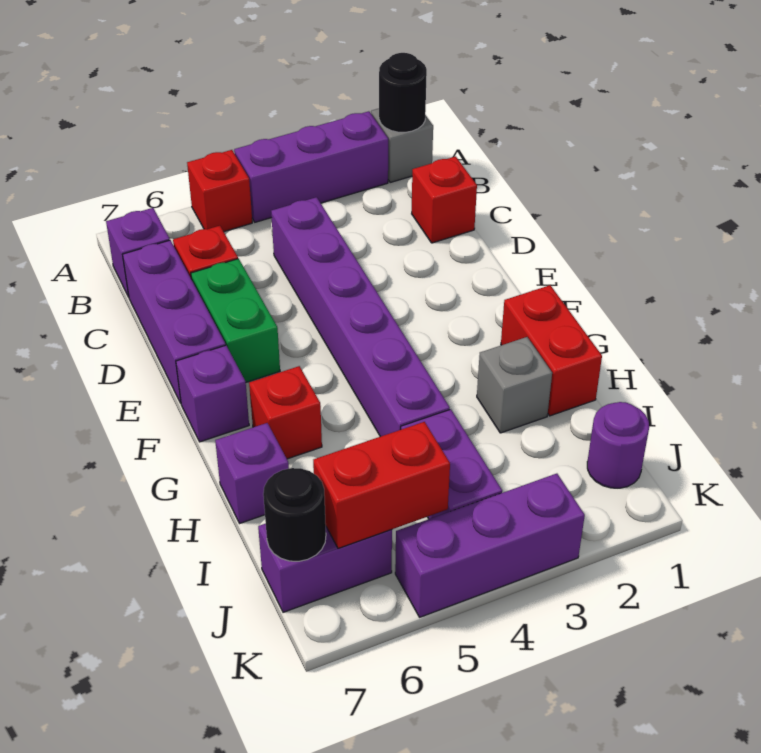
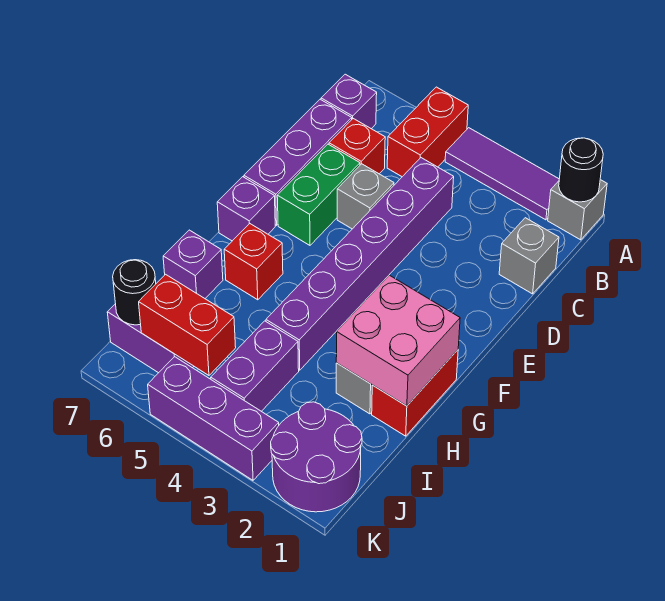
purple brick A2:A4 level 1 -> purple tile A2:A4 level 1
red brick A5 level 1 -> red brick A5:B5 level 1
red brick C1 level 1 -> grey brick C1 level 1
none -> grey brick D5 level 1
none -> pink brick G1:H2 level 2
purple round brick J1 level 1 -> purple round brick J1:K2 level 1

